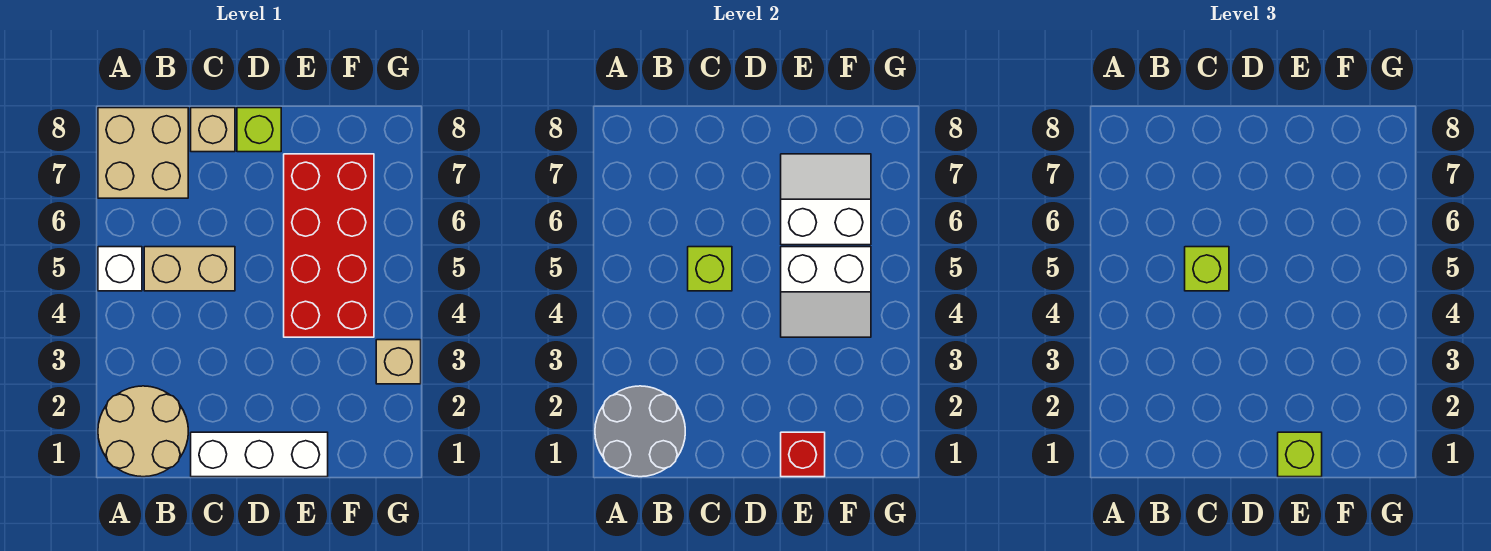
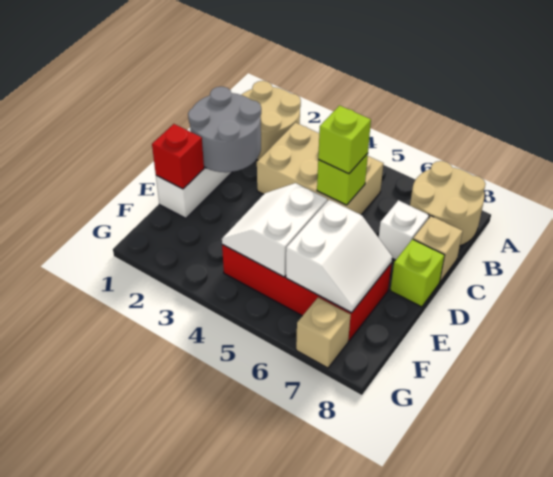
grey round brick A1:B2 level 2 -> grey round brick C1:D2 level 2
white brick A5 level 1 -> white brick C7 level 1
tan brick A7:B8 level 1 -> tan round brick A7:B8 level 1
tan brick B5:C5 level 1 -> tan brick B3:C5 level 1
lime brick E1 level 3 -> none
tan brick G3 level 1 -> tan brick G7 level 1

